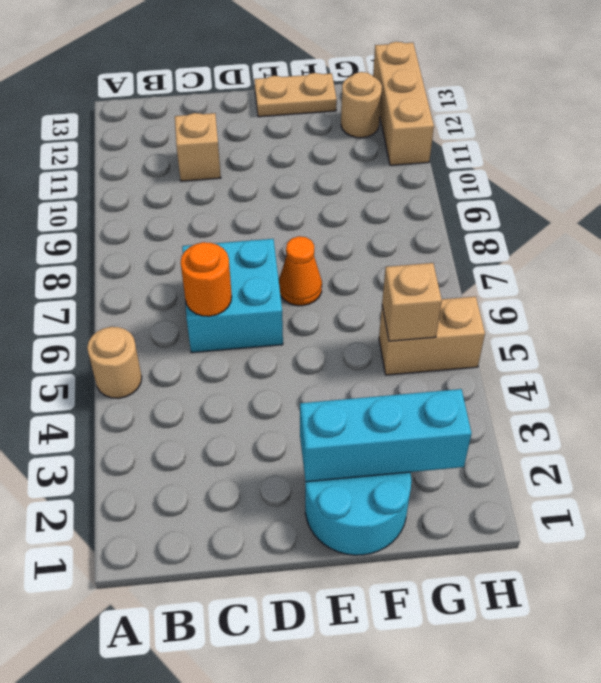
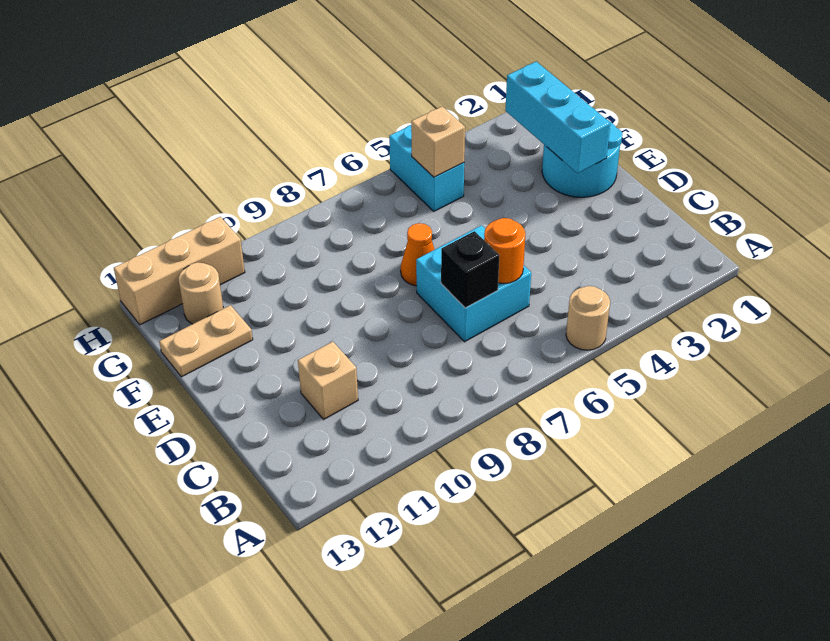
none -> black brick C7 level 2
tan plate E13:F13 level 1 -> tan plate F12:F13 level 1
tan brick G5:H5 level 1 -> cyan brick G5:H5 level 1

